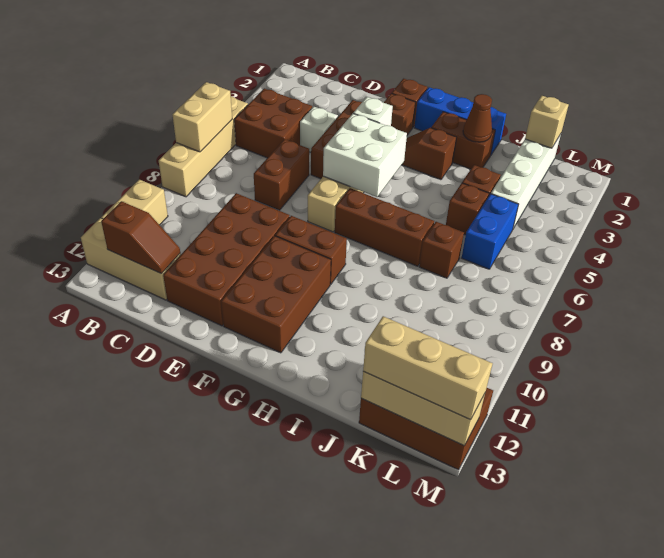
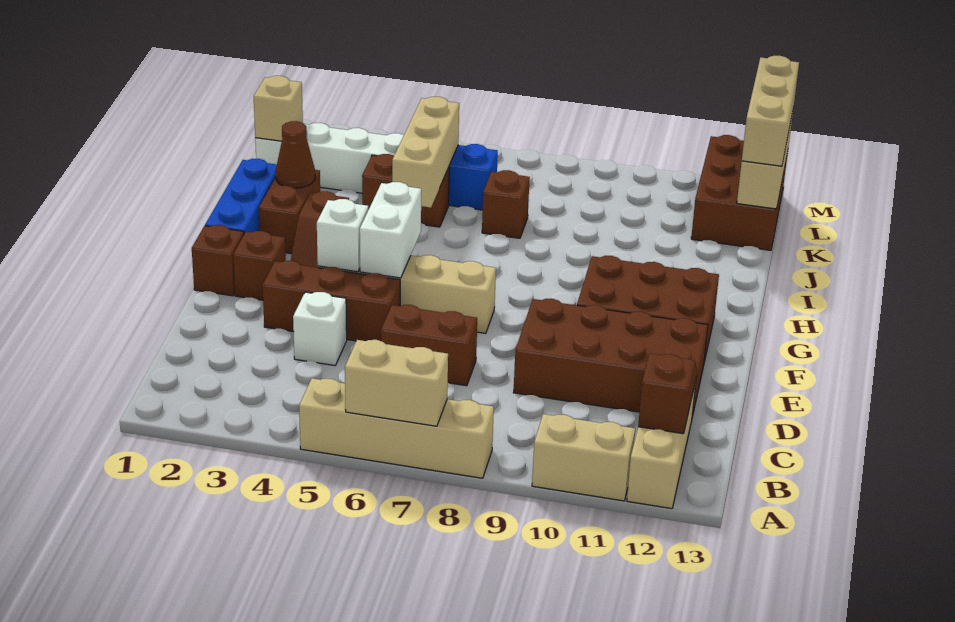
brown brick B4:C5 level 1 -> none
white brick F5:G6 level 2 -> white brick F5:G5 level 2
brown brick F9:G9 level 1 -> none
brown brick G7:I7 level 1 -> none
none -> tan brick I5:K5 level 2

